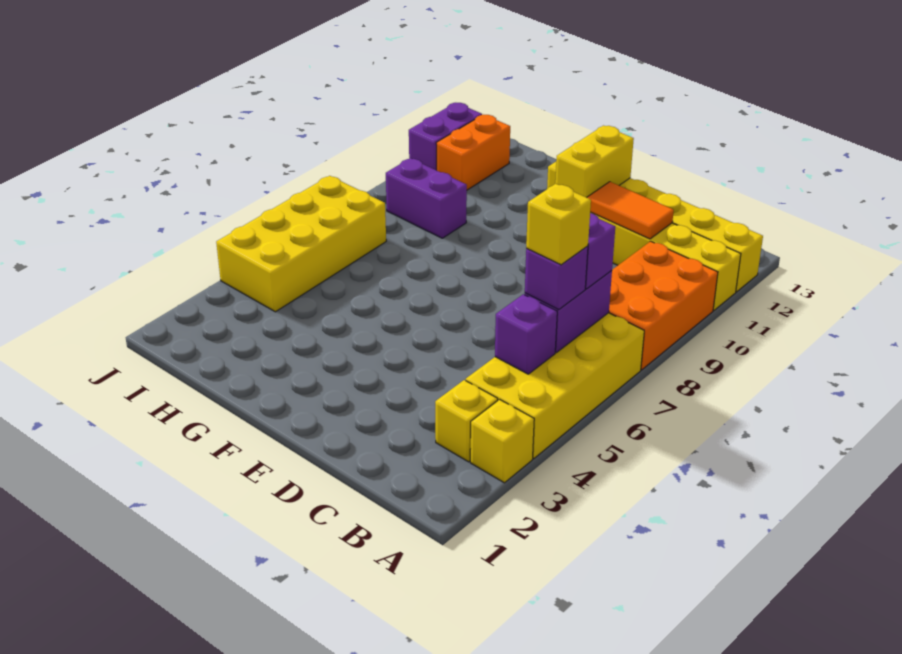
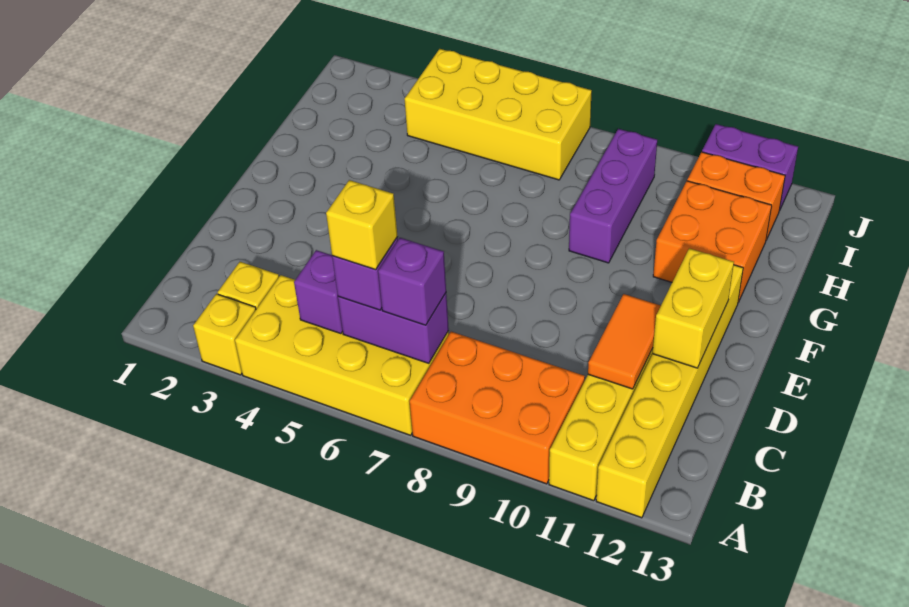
yellow brick E11:E12 level 2 -> yellow brick D12:E12 level 2
none -> orange brick G11:H12 level 1
purple brick H9:I9 level 1 -> purple brick G9:I9 level 1

